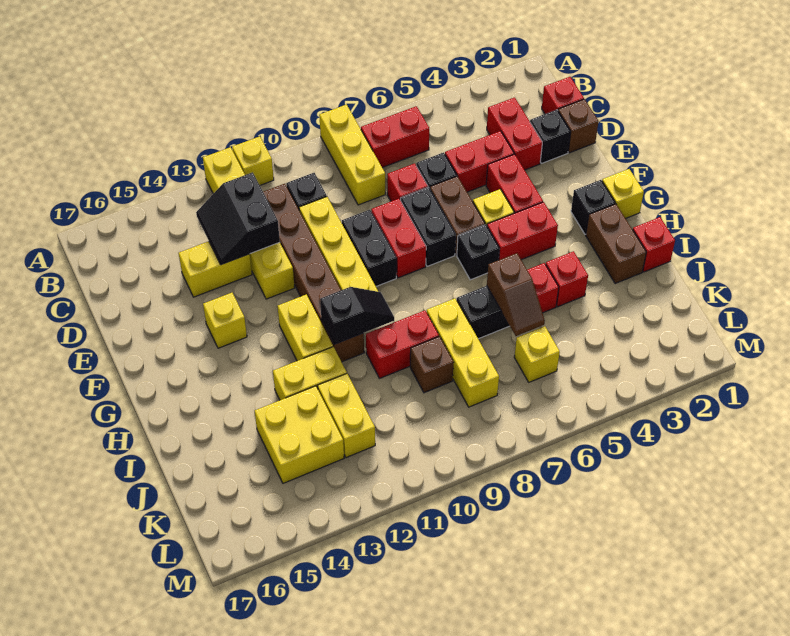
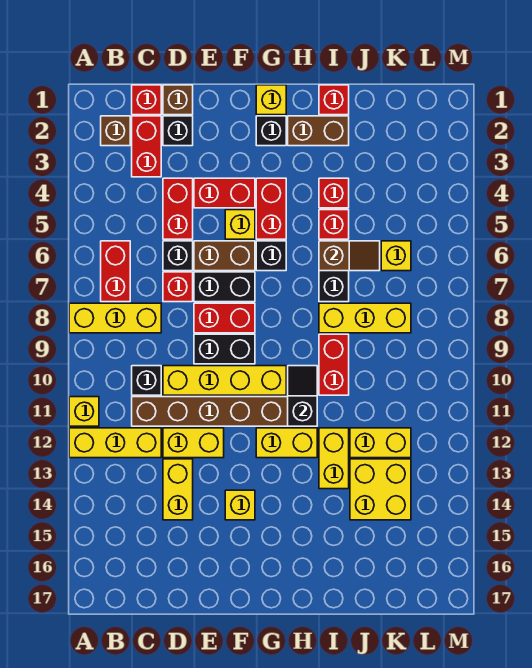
red brick C3:D3 level 1 -> red brick C2:C3 level 1
black slope C12:D13 level 2 top 12 -> none
brown brick J9 level 1 -> brown brick B2 level 1

